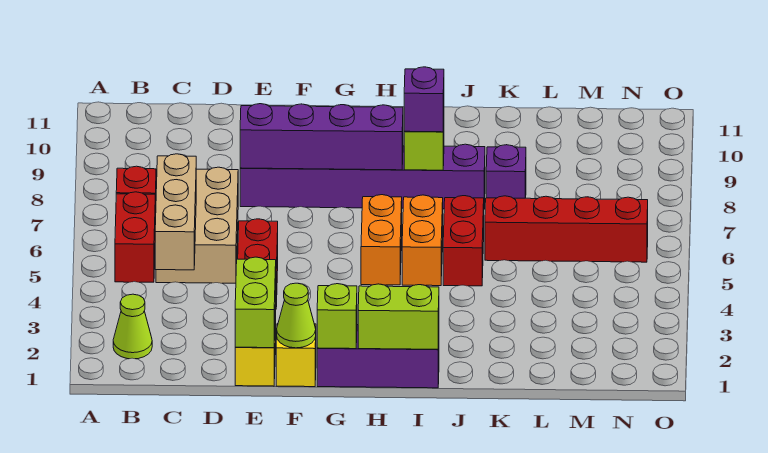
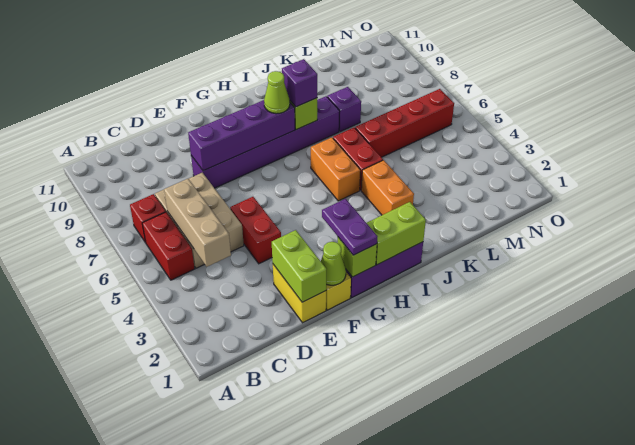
lime cone B2 level 1 -> lime cone H8 level 3
none -> purple plate G1:G2 level 3
orange brick H5:H6 level 1 -> orange brick J3:J4 level 1

